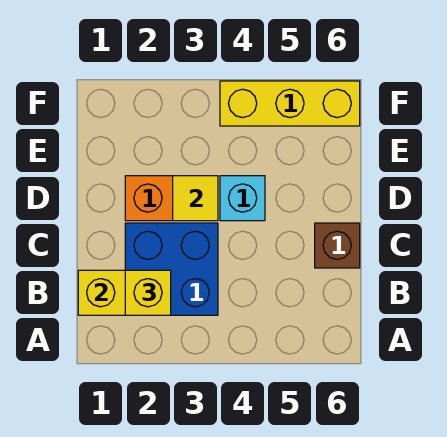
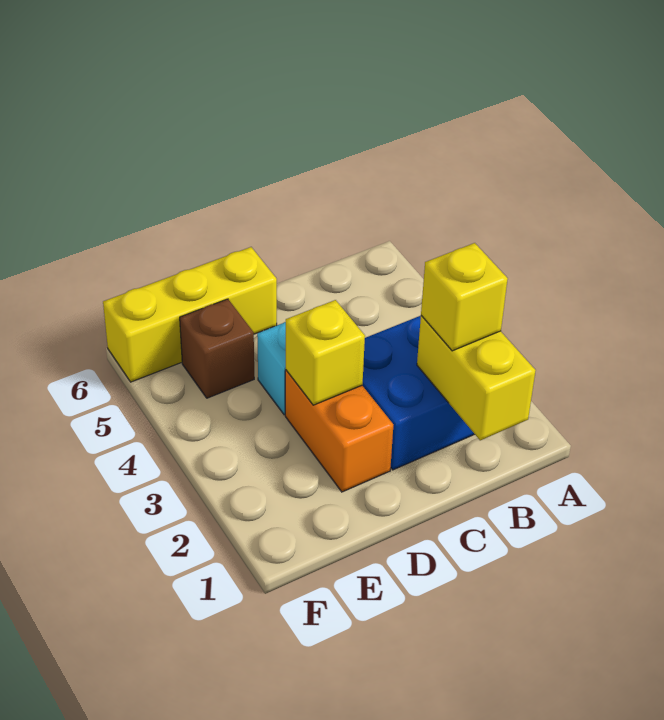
brown brick C6 level 1 -> brown brick E5 level 1
yellow tile D3 level 2 -> yellow brick D3 level 2
yellow brick F4:F6 level 1 -> yellow brick D6:F6 level 1

